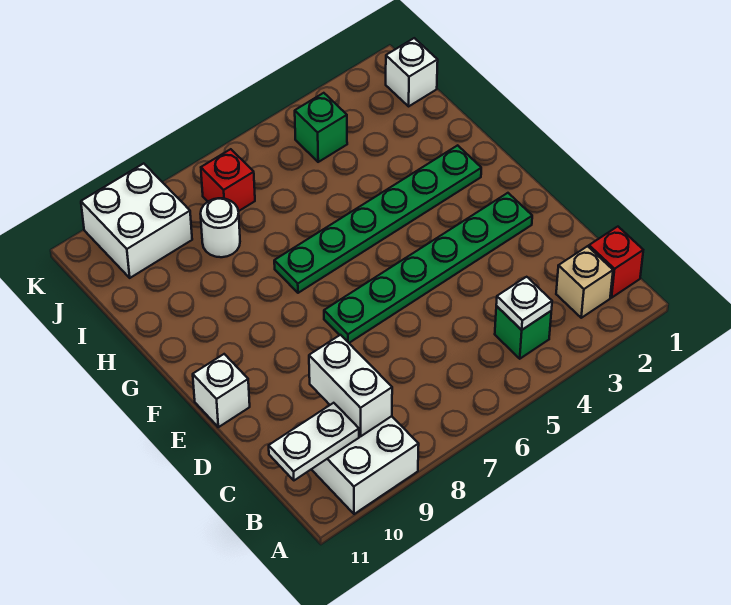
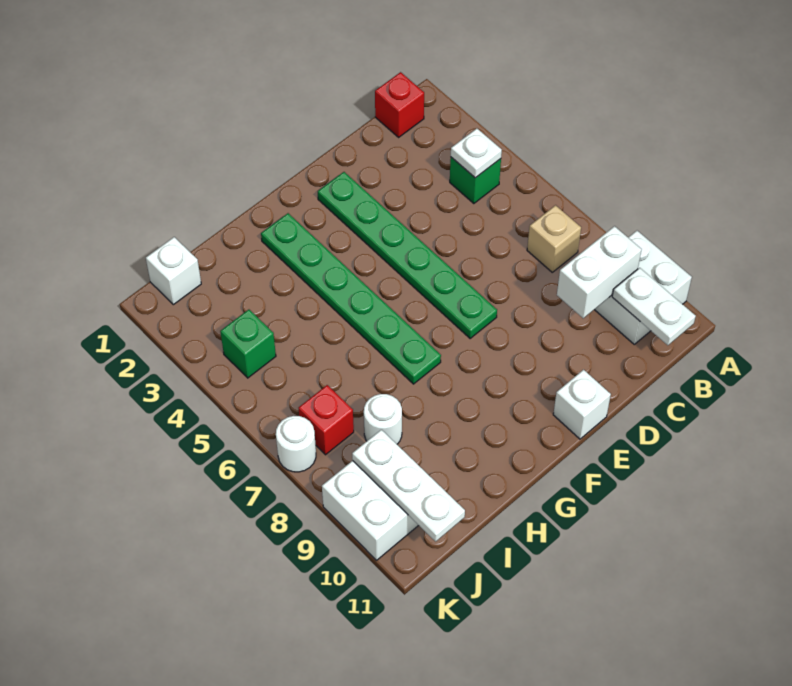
tan brick B2 level 1 -> tan brick B7 level 1
none -> white plate J9:J11 level 2
none -> white round brick K7 level 1

